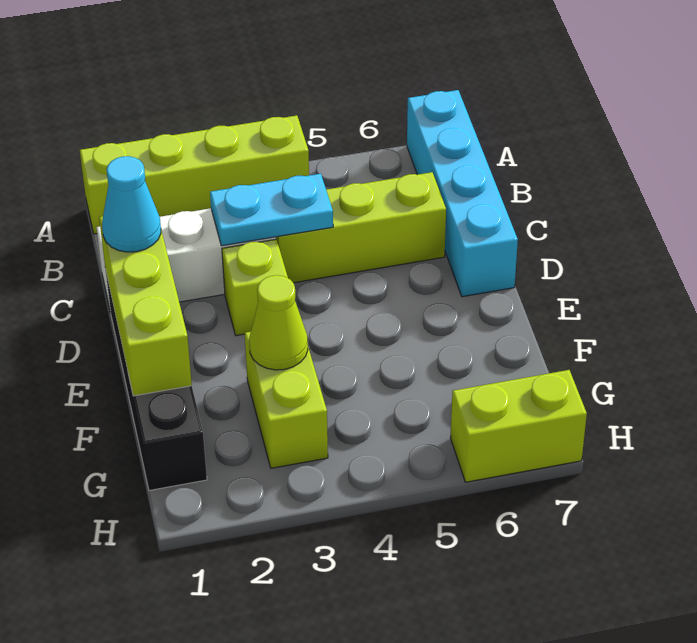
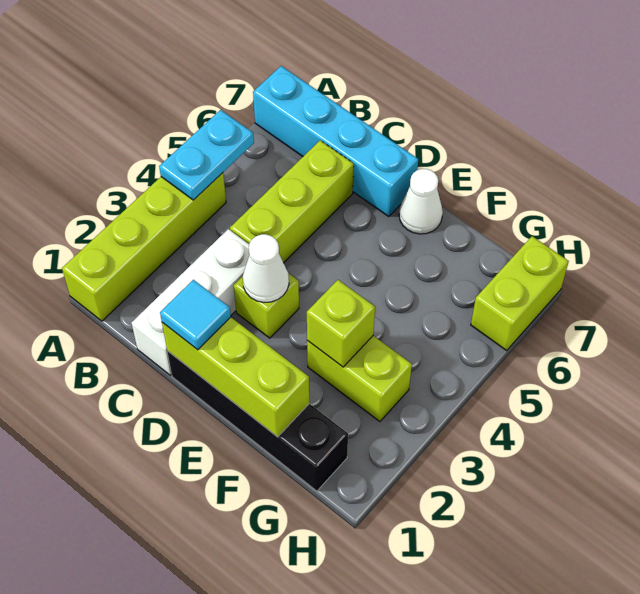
cyan plate C3:C4 level 2 -> cyan plate A4:A5 level 2
cyan cone D1 level 3 -> cyan tile D1 level 3
none -> white cone D3 level 2
none -> white cone E7 level 1
lime cone F3 level 2 -> lime brick F3 level 2

